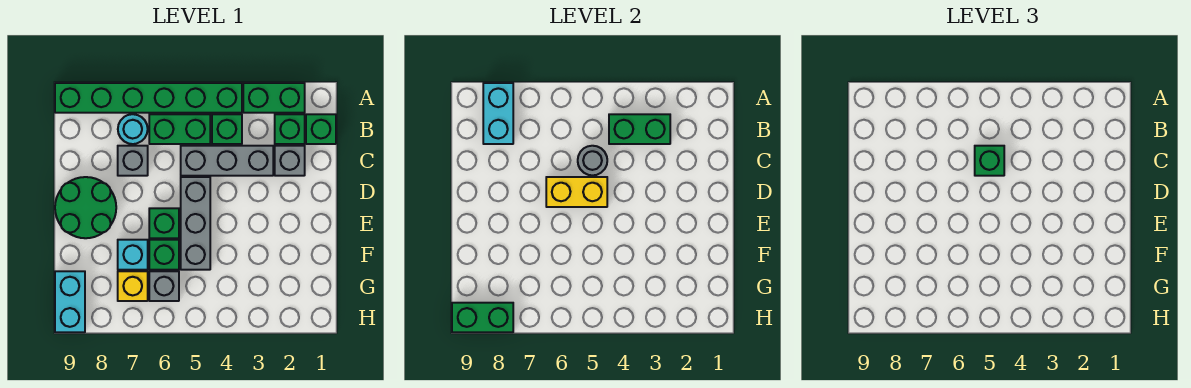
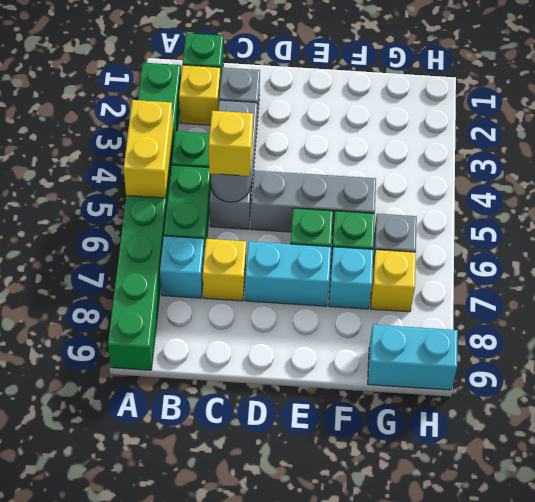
cyan brick A8:B8 level 2 -> cyan brick D7:E7 level 1
green brick B2 level 1 -> yellow brick B2 level 1
green brick B3:B4 level 2 -> none
cyan round brick B7 level 1 -> cyan brick B7 level 1
green brick C5 level 3 -> yellow brick C5 level 3
grey brick C7 level 1 -> yellow brick C7 level 1
yellow brick D5:D6 level 2 -> yellow brick A4:A5 level 2
green round brick D8:E9 level 1 -> none
green brick H8:H9 level 2 -> none

